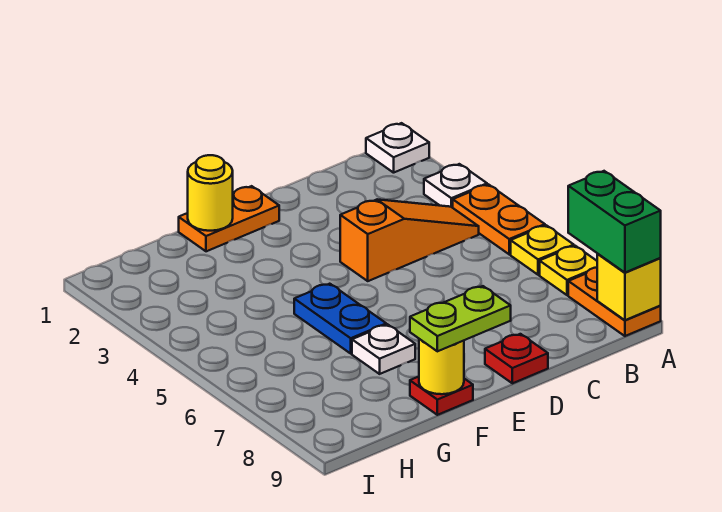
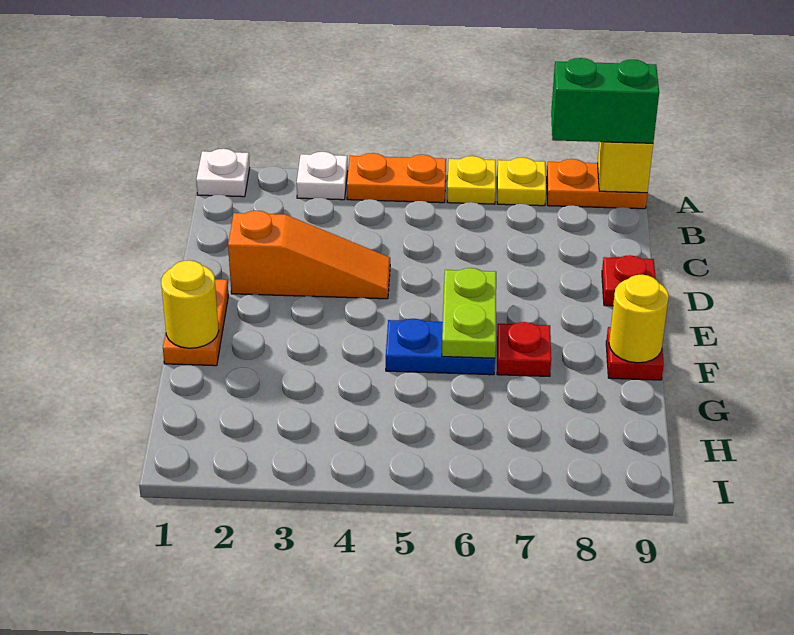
orange slope B4:D4 level 1 top D -> orange slope D2:D4 level 1 top 2
lime plate E9:F9 level 3 -> lime plate E6:F6 level 2
white plate F7 level 1 -> red plate F7 level 1

